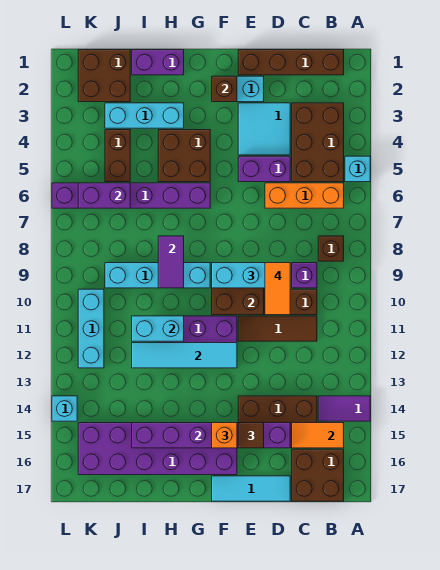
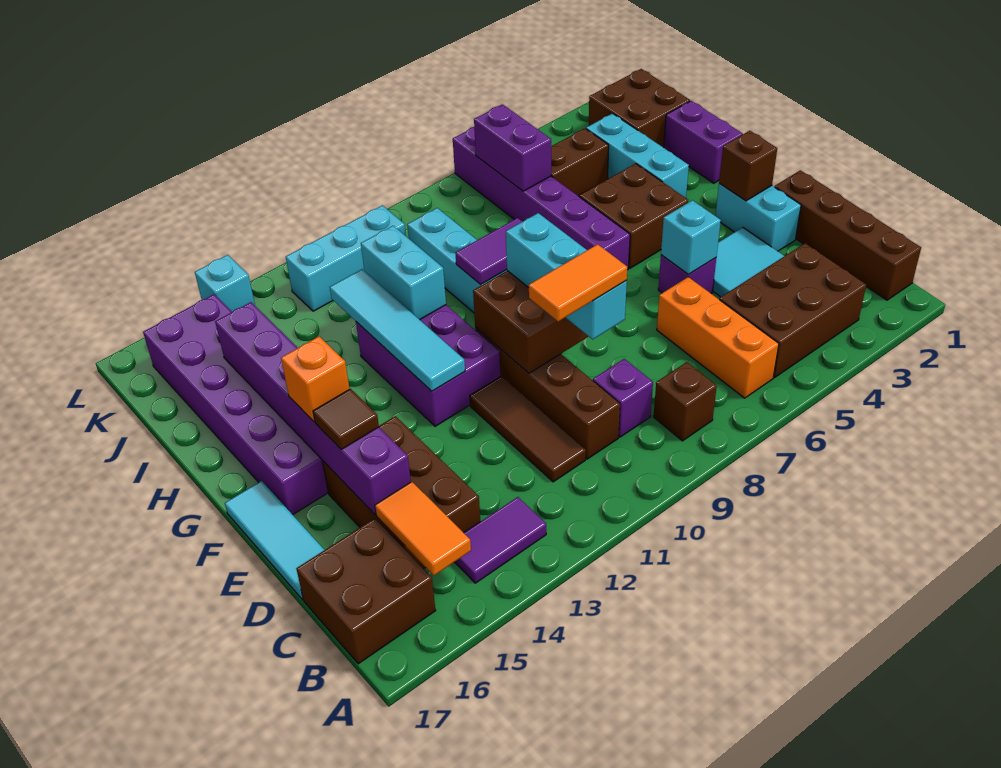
cyan brick A5 level 1 -> cyan brick E5 level 2
purple tile A14:B14 level 1 -> purple tile B13:B14 level 1
purple brick D5:E5 level 1 -> purple brick E5 level 1

